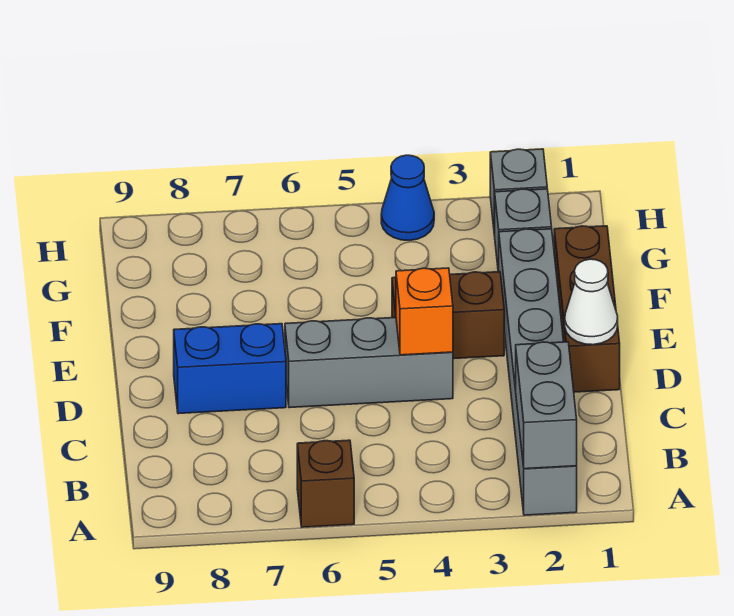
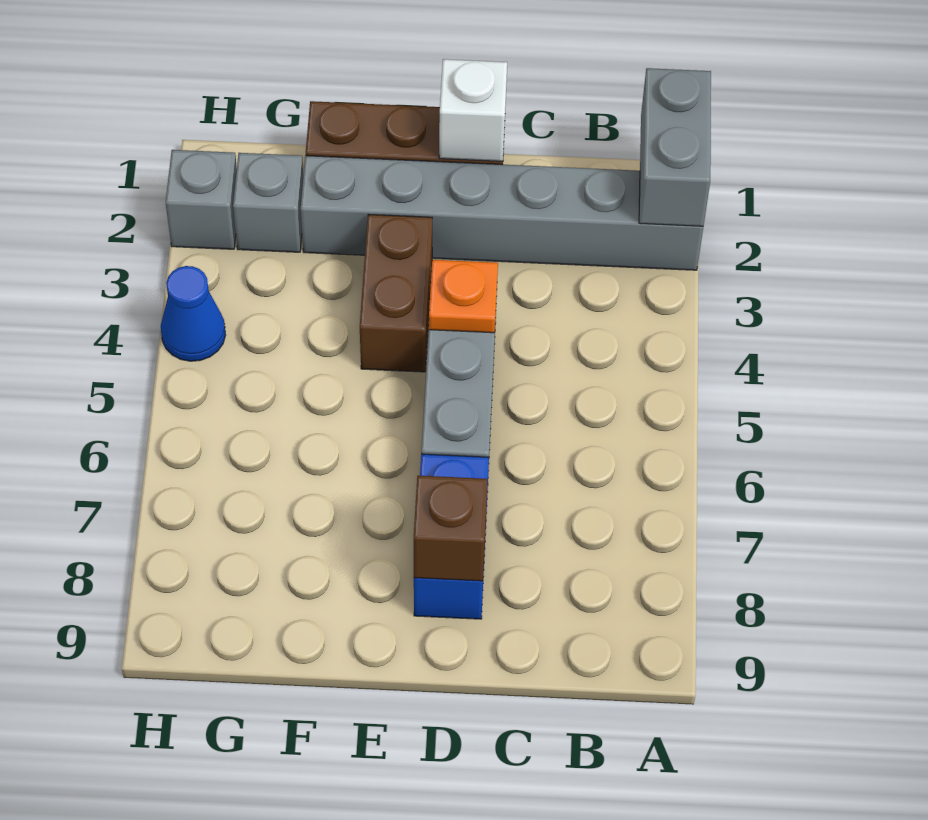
grey brick A2:B2 level 2 -> grey brick A1:A2 level 2
brown brick A6 level 1 -> brown brick D8 level 2
white cone D1 level 2 -> white brick D1 level 2
orange brick D4 level 2 -> orange plate D4 level 2

